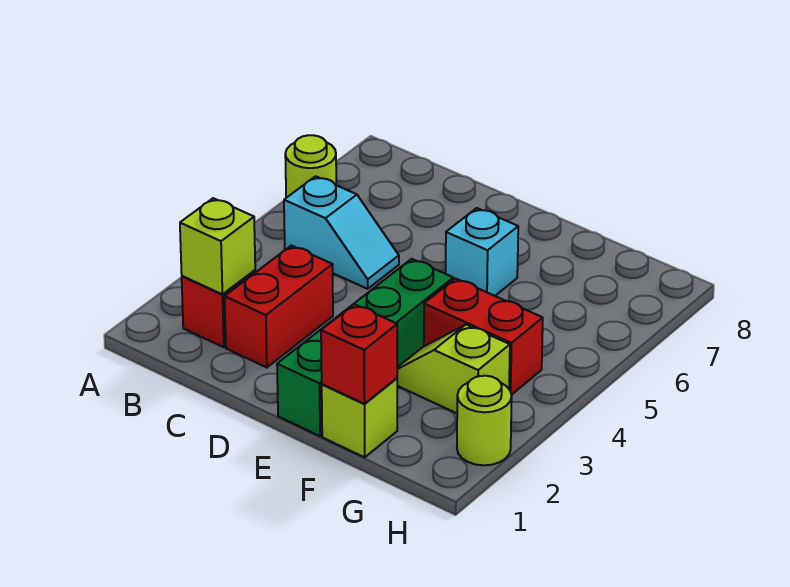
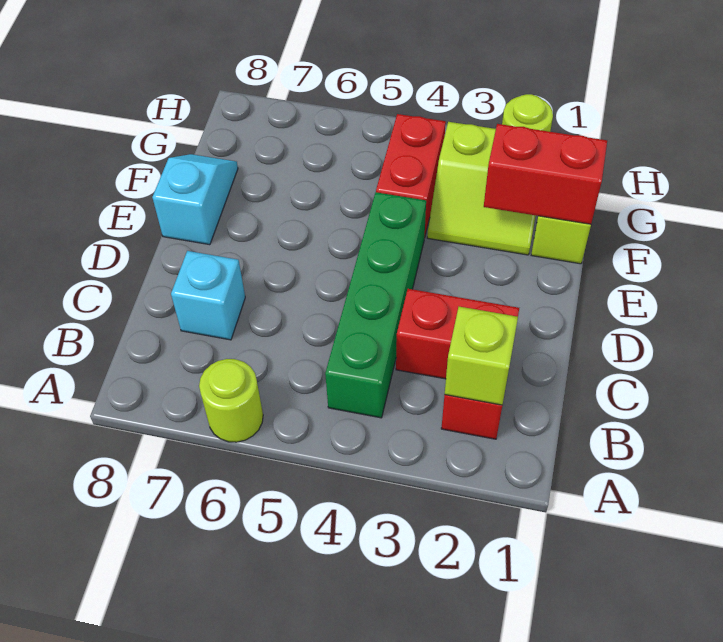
cyan slope B5:C5 level 1 top B -> cyan slope E8:F8 level 1 top E
green brick E1:E4 level 1 -> green brick B4:E4 level 1
cyan brick E6 level 1 -> cyan brick C7 level 1
red brick F1 level 2 -> red brick F1:F2 level 2
lime slope F3:G3 level 1 top G -> lime slope F2:G3 level 1 top G

